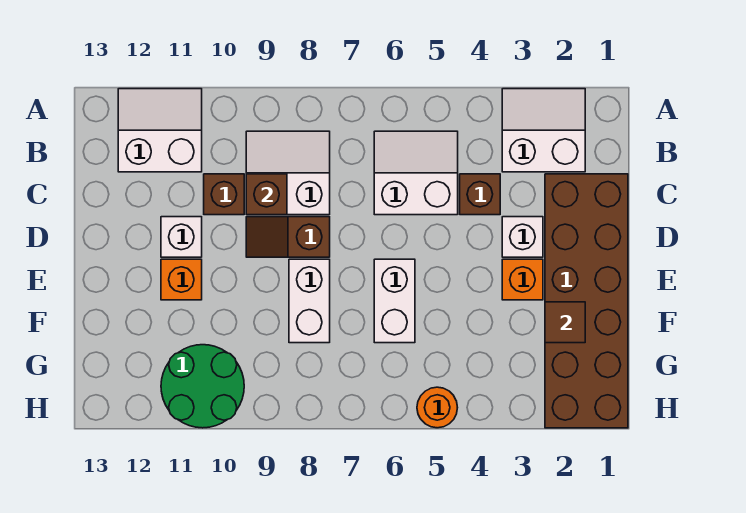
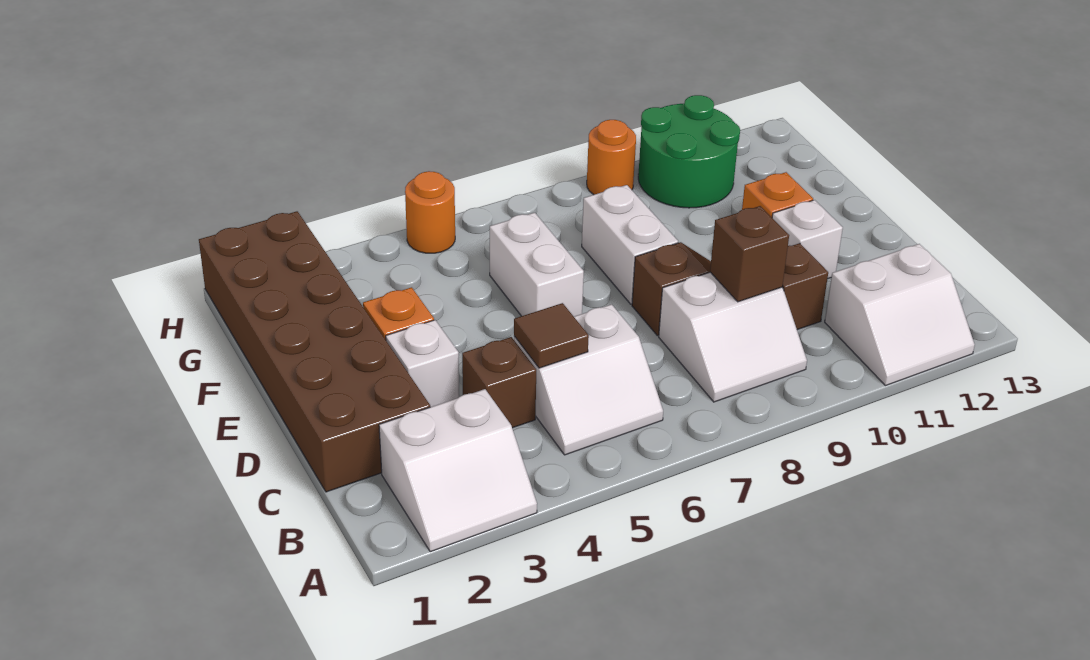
brown tile F2 level 2 -> brown tile C5 level 2
none -> orange round brick H9 level 1

